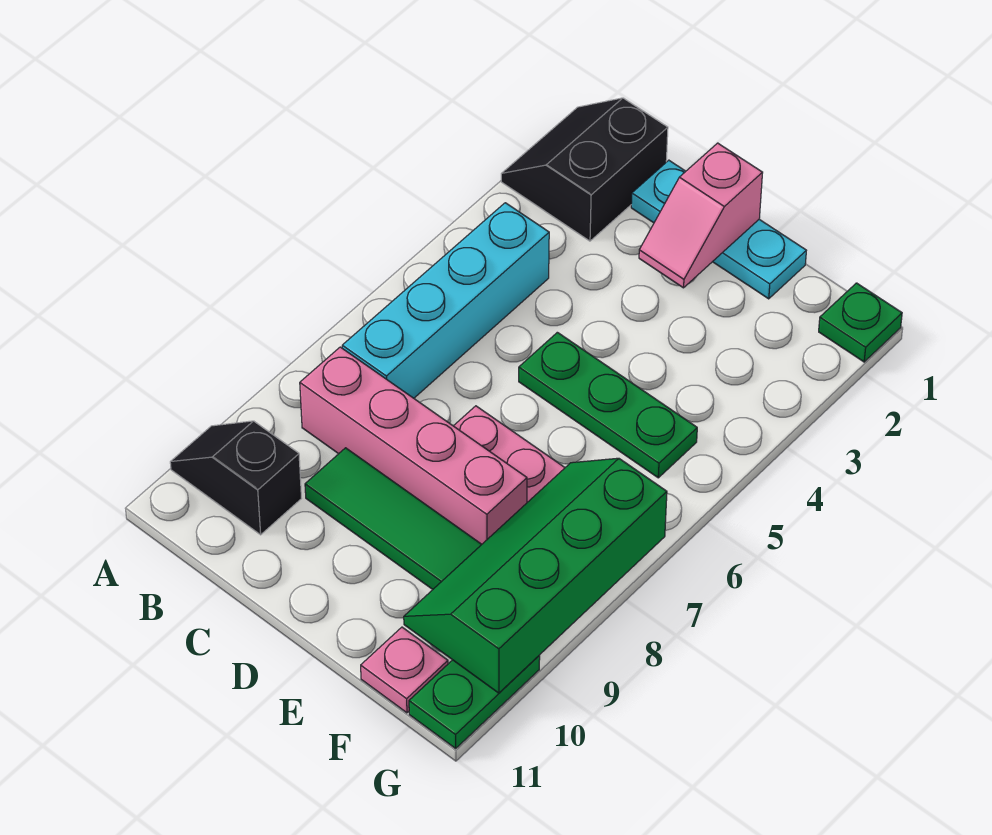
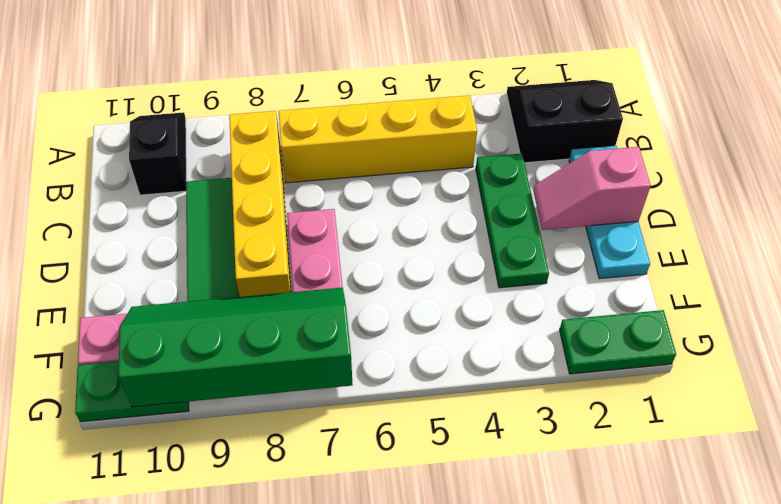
cyan brick B4:B7 level 1 -> yellow brick B4:B7 level 1
pink brick B8:E8 level 1 -> yellow brick B8:E8 level 1
green plate D5:F5 level 1 -> green plate C3:E3 level 1
green plate G1 level 1 -> green plate G1:G2 level 1

